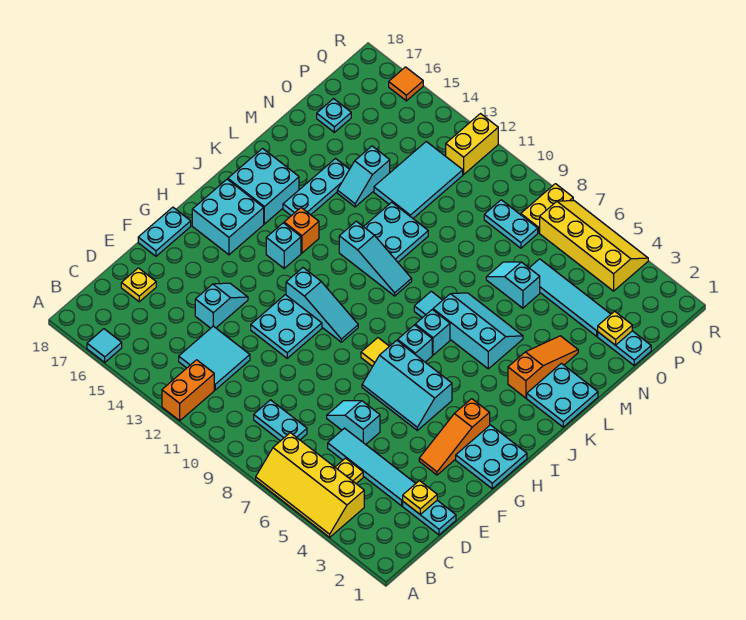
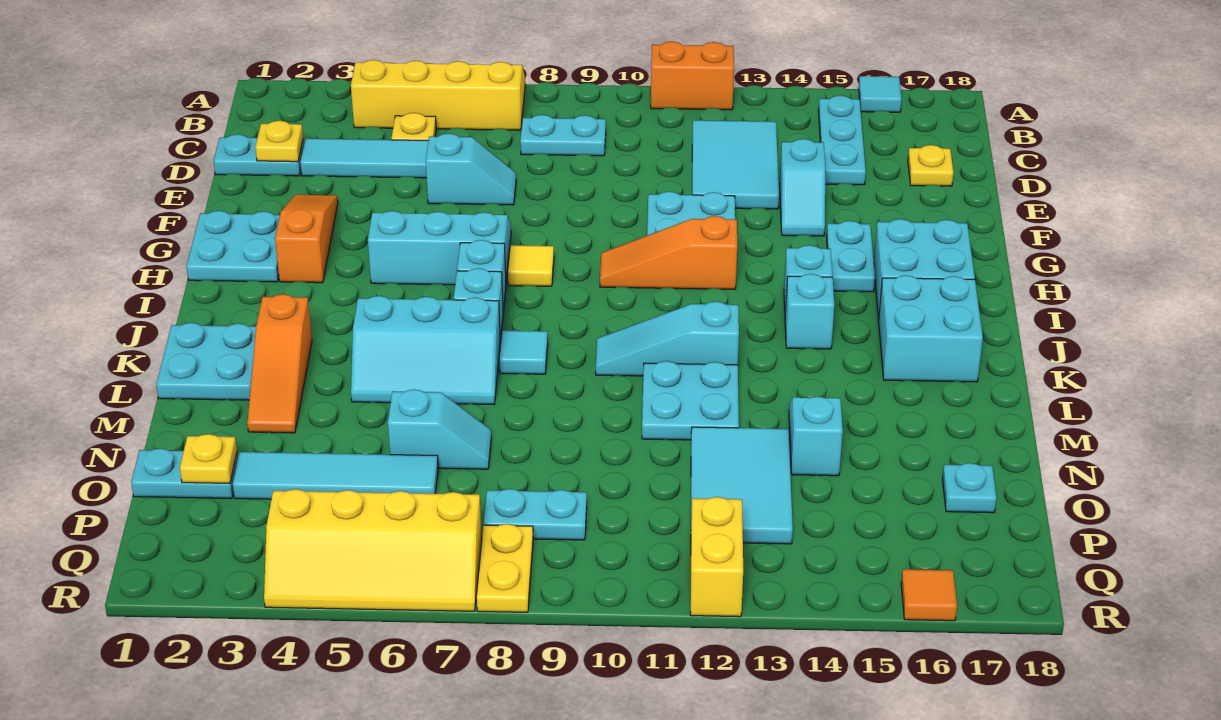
orange brick A12:B12 level 1 -> orange brick A11:A12 level 1
cyan tile C12:D13 level 1 -> cyan tile C12:E13 level 1
cyan plate F18:G18 level 1 -> cyan plate G15:H15 level 1
cyan slope H10:H12 level 1 top 12 -> orange slope H10:H12 level 1 top 12
orange brick J14 level 1 -> cyan brick J14 level 1
cyan plate K15:M15 level 1 -> cyan plate B15:D15 level 1

